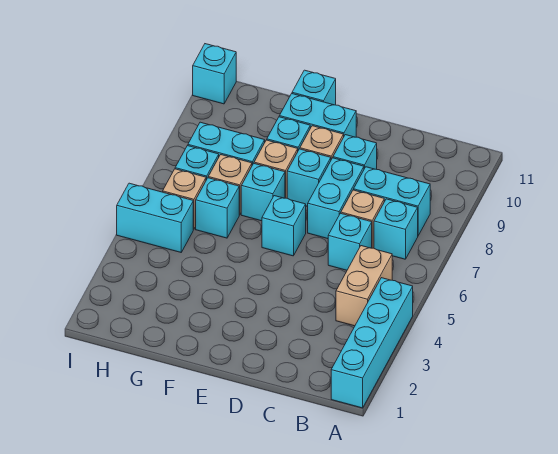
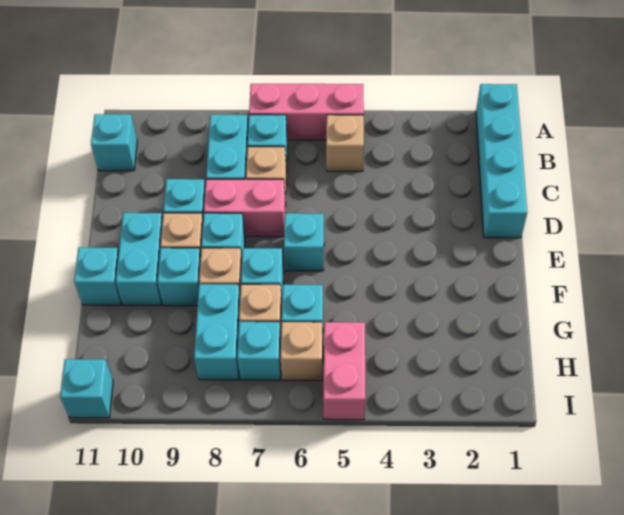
cyan brick A1:A4 level 1 -> cyan brick A1:D1 level 1
none -> pink brick A5:A7 level 1
tan brick B4:B5 level 1 -> tan brick B5 level 1
cyan brick C6 level 1 -> cyan brick B11 level 1
cyan brick D7:D8 level 1 -> pink brick D7:D8 level 1
cyan brick H5:I5 level 1 -> pink brick H5:I5 level 1

